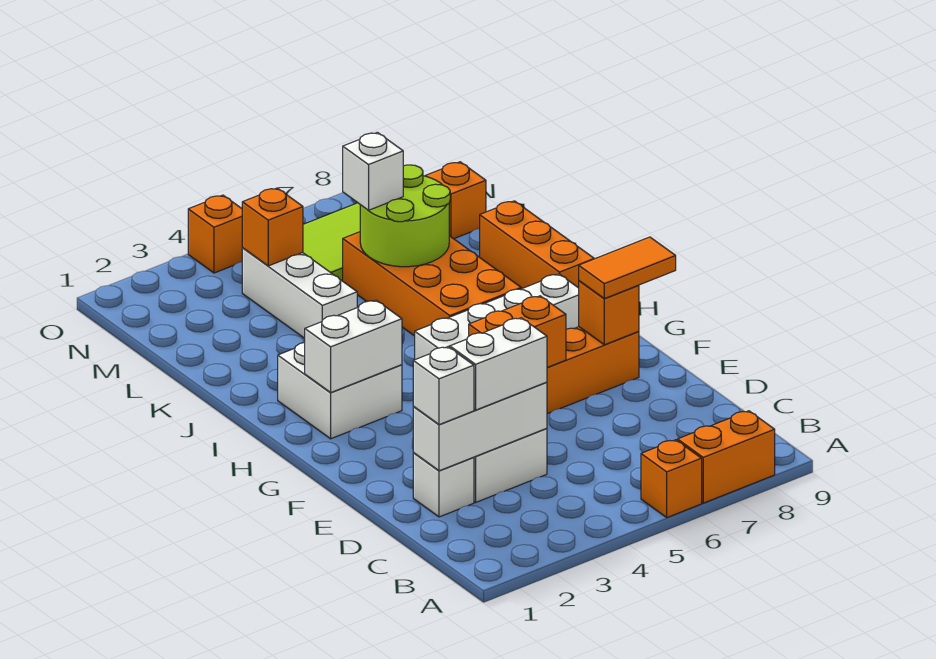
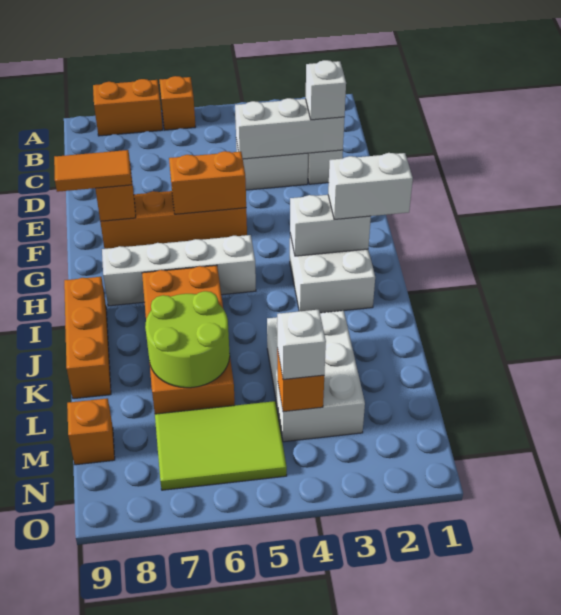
white brick D3:D4 level 3 -> white brick H1:H2 level 3
white brick K4:M4 level 1 -> white brick K3:M4 level 1
white brick L6 level 3 -> white brick M4 level 3
orange brick O4 level 1 -> none

